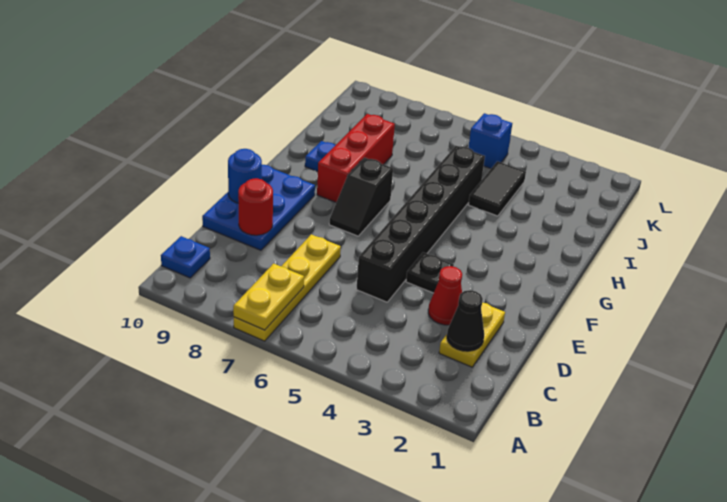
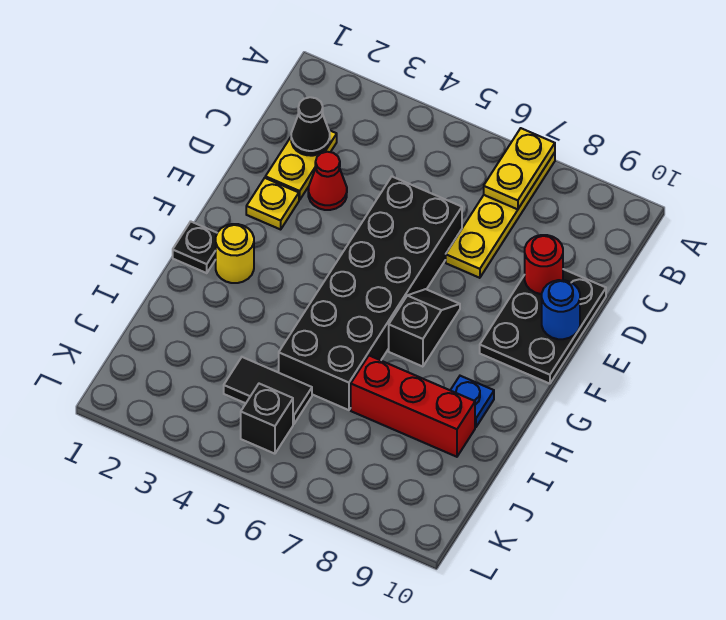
blue plate B10 level 1 -> none
black brick D5:I5 level 1 -> black brick D5:I6 level 1
blue plate D9:F10 level 1 -> black plate D9:F10 level 1
none -> yellow plate E2 level 1
black plate E4 level 1 -> black plate G1 level 1
none -> yellow round brick G2 level 1
red brick G8:I8 level 1 -> red brick I7:I9 level 1
black tile I4:J4 level 1 -> black tile J4:J5 level 1
blue brick K5 level 1 -> black brick K5 level 1

